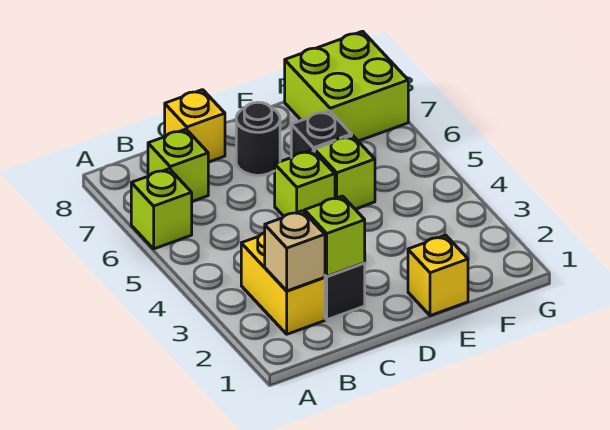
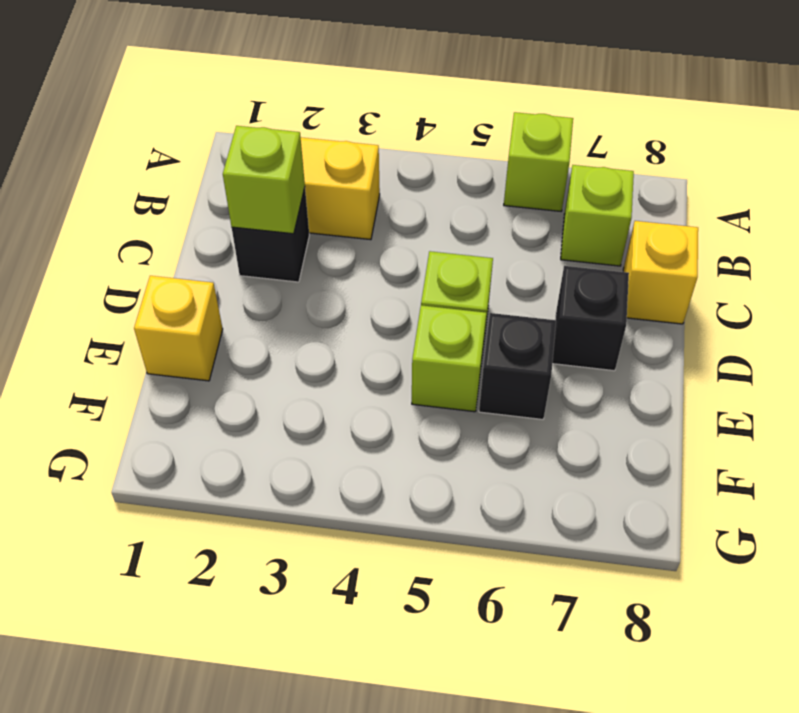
tan brick B2 level 2 -> none
black round brick D7 level 1 -> black brick D7 level 1
lime brick F7:G8 level 1 -> none

